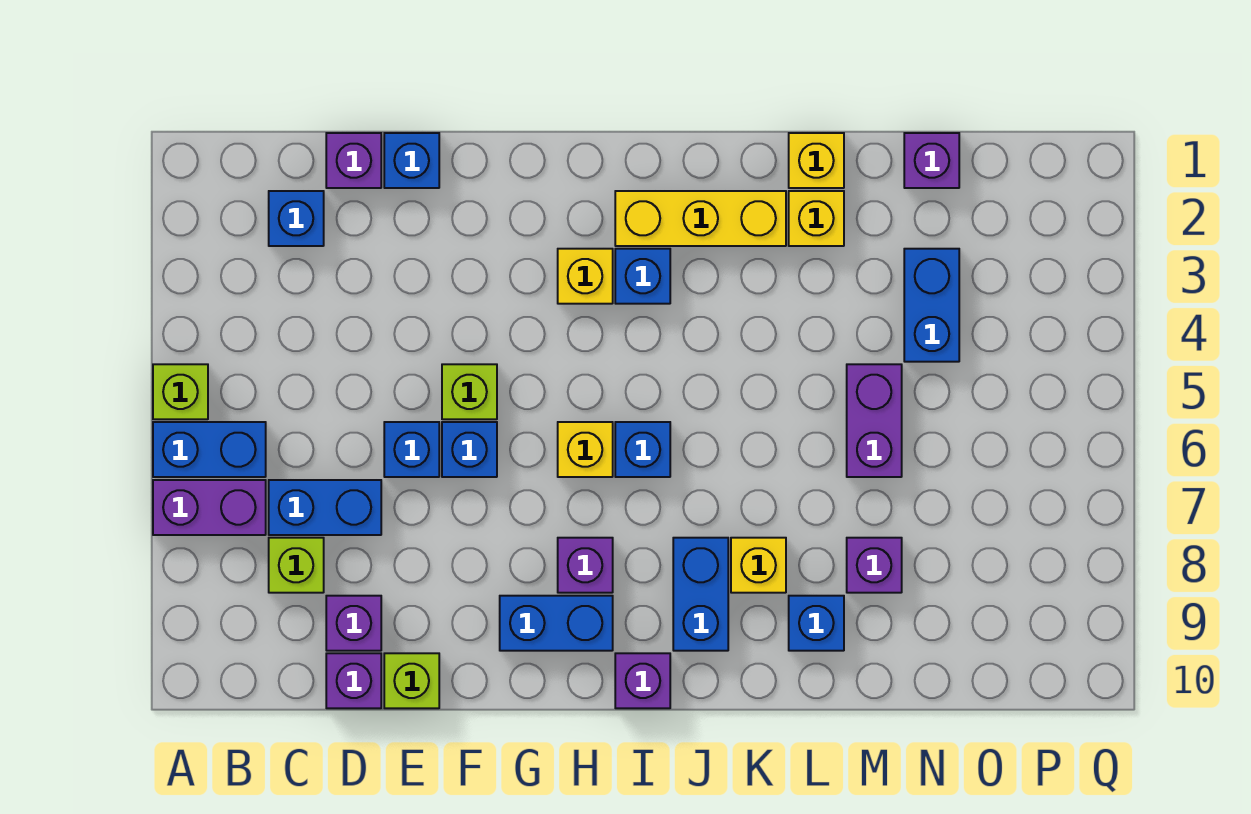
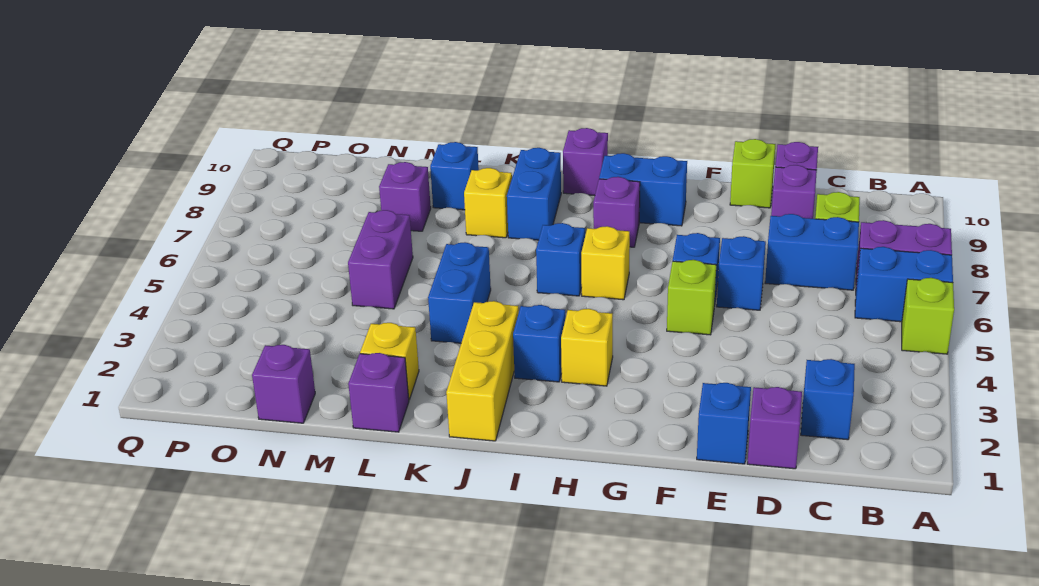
yellow brick I2:K2 level 1 -> yellow brick J1:J3 level 1
yellow brick L1 level 1 -> purple brick L1 level 1
blue brick N3:N4 level 1 -> blue brick K4:K5 level 1

